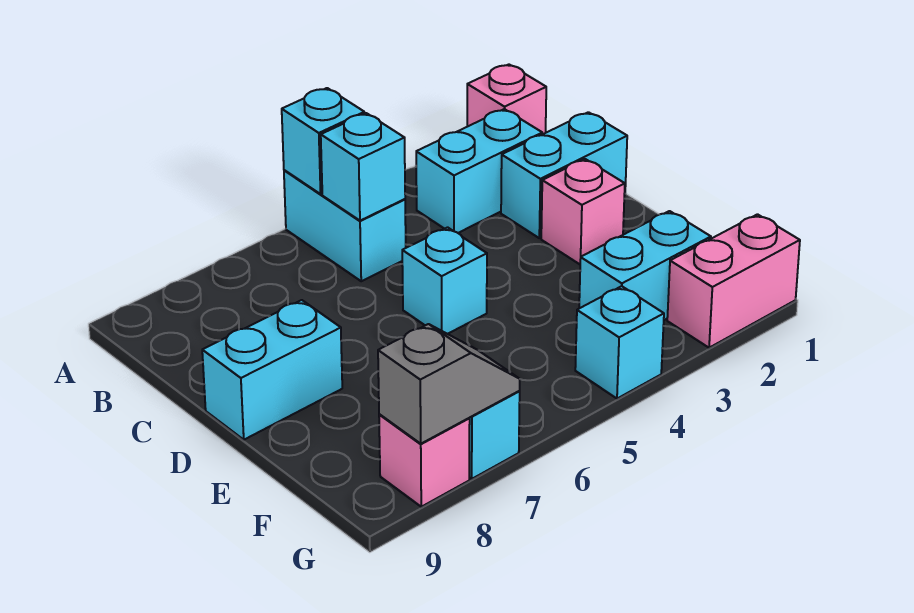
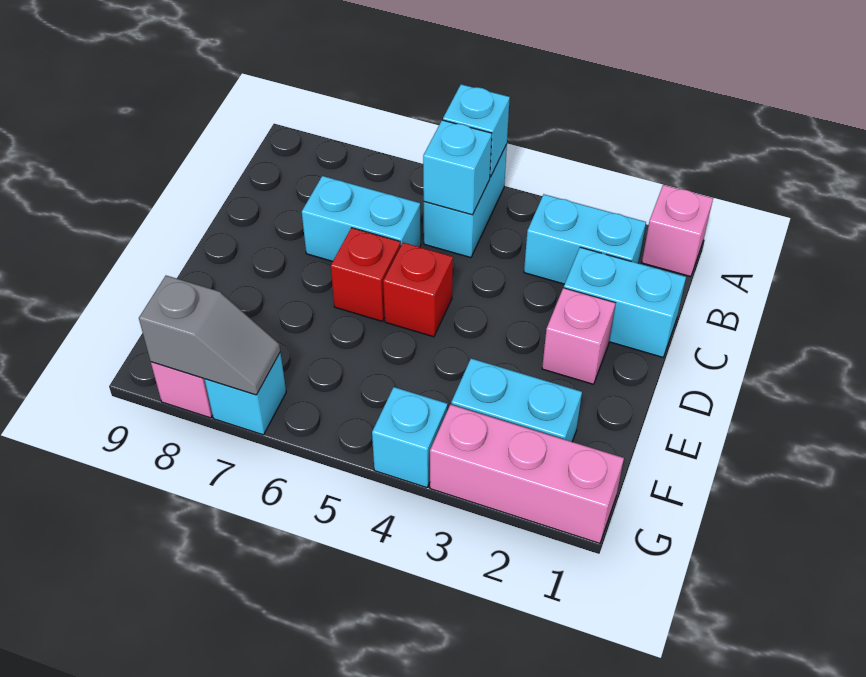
cyan brick D5 level 1 -> red brick D5 level 1
none -> red brick D6 level 1
cyan brick D8:D9 level 1 -> cyan brick C6:C7 level 1
pink brick G1:G2 level 1 -> pink brick G1:G3 level 1

